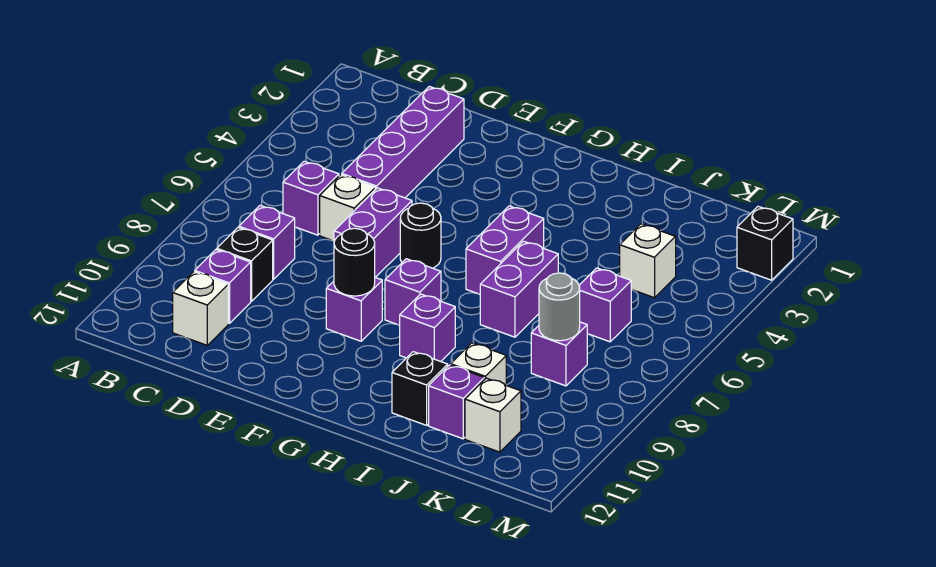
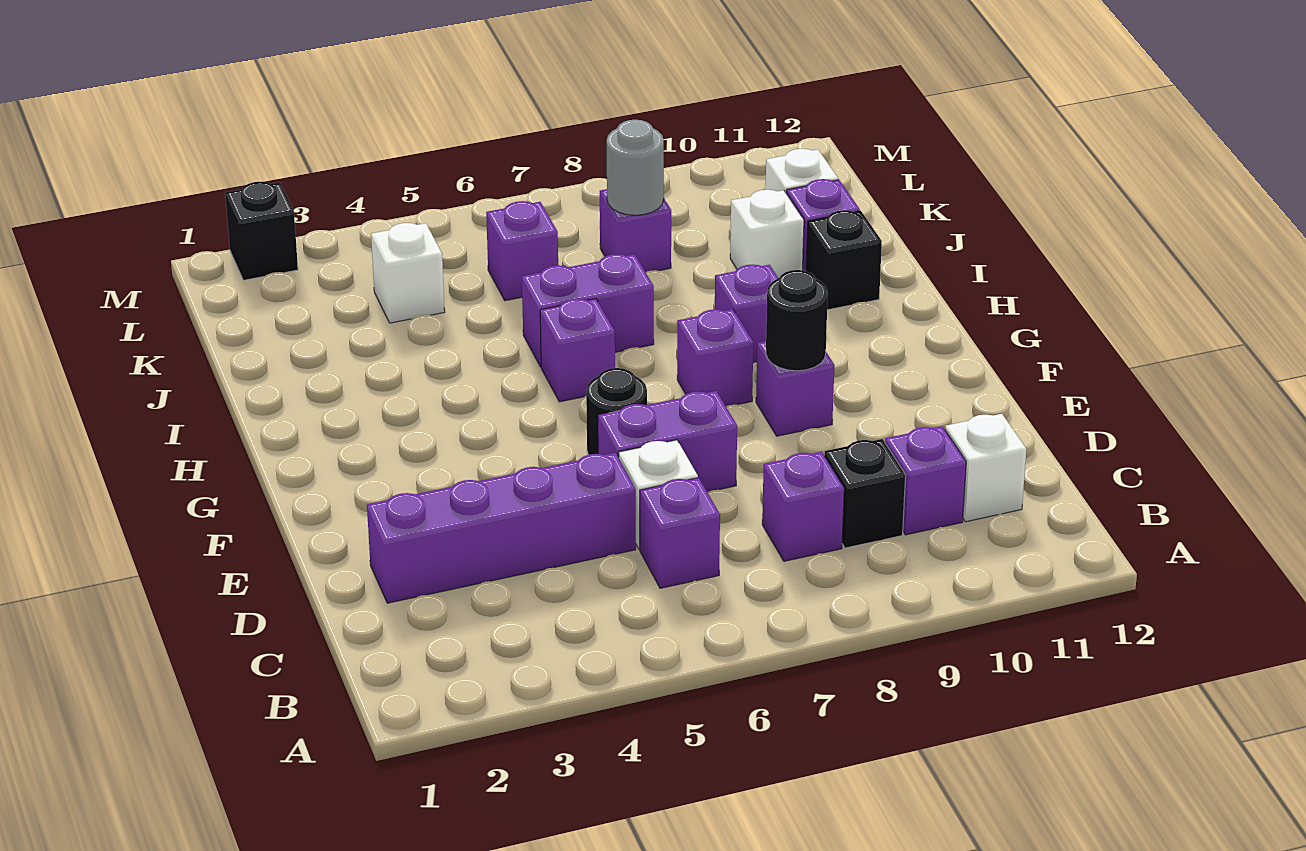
purple brick H5:H6 level 1 -> purple brick H6 level 1

